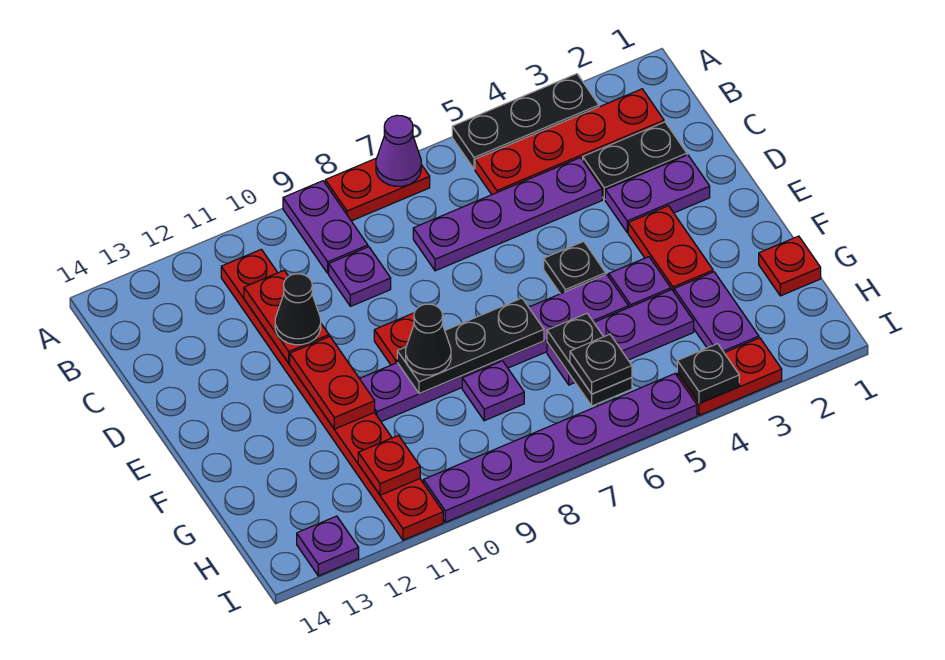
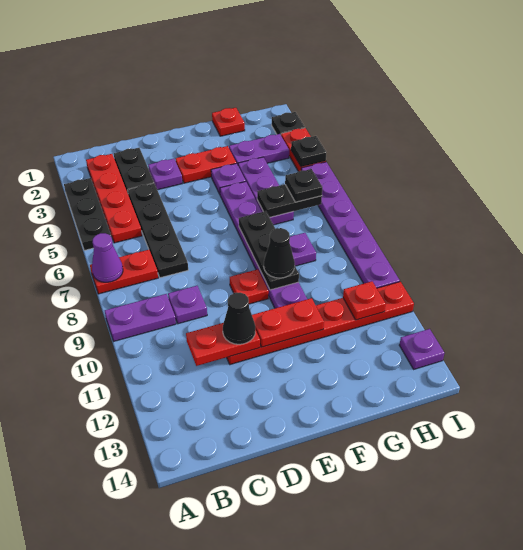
red plate A7:A8 level 1 -> red plate A7:B7 level 1
red plate B11:I11 level 1 -> red plate D11:I11 level 1
purple plate C4:C7 level 1 -> black plate C4:C7 level 1
purple plate D2:D3 level 1 -> purple plate D3 level 1
black plate E5 level 1 -> black plate I2 level 1

